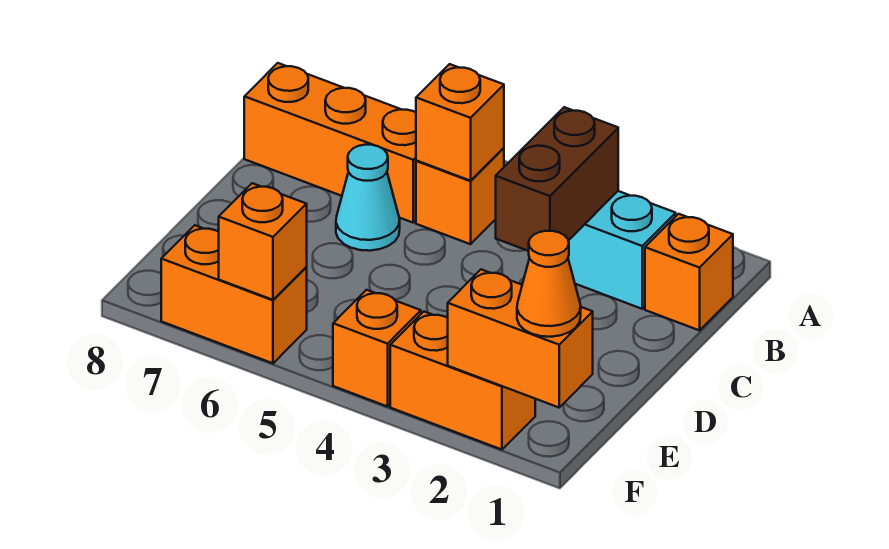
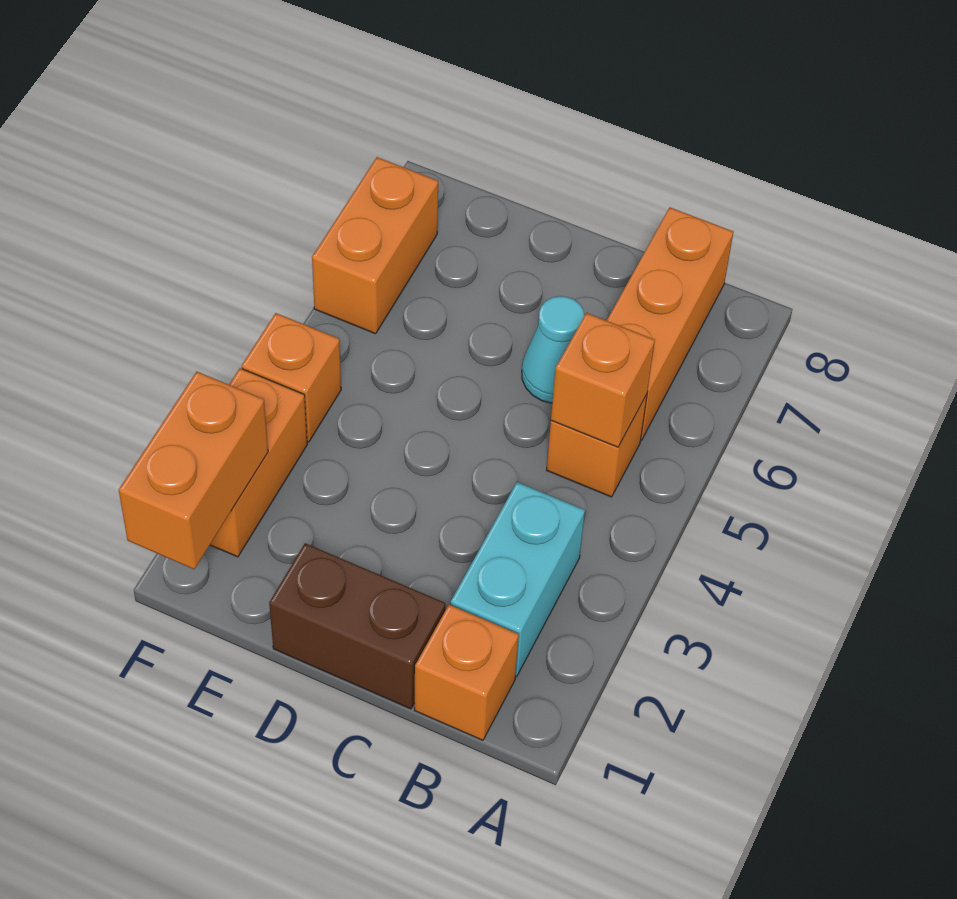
brown brick B3:C3 level 2 -> brown brick C1:D1 level 1
orange cone F1 level 3 -> none
orange brick F6 level 2 -> none

